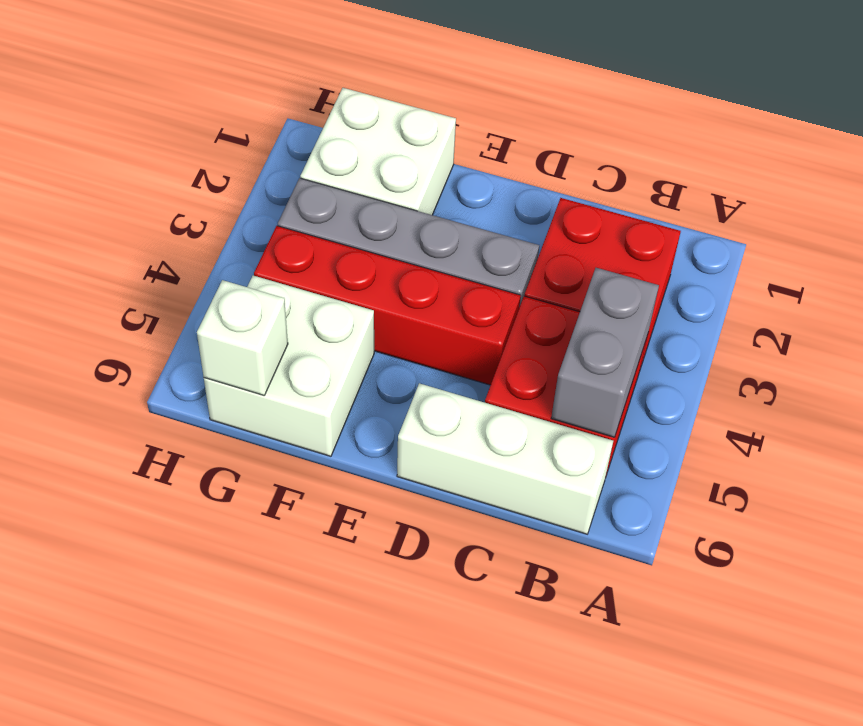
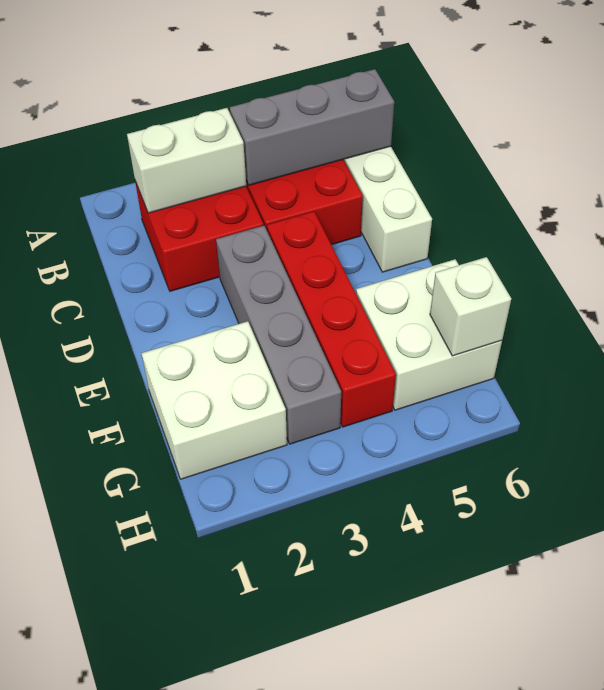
none -> white brick B2:B3 level 2
grey brick B4:B5 level 2 -> grey brick B4:B6 level 2

